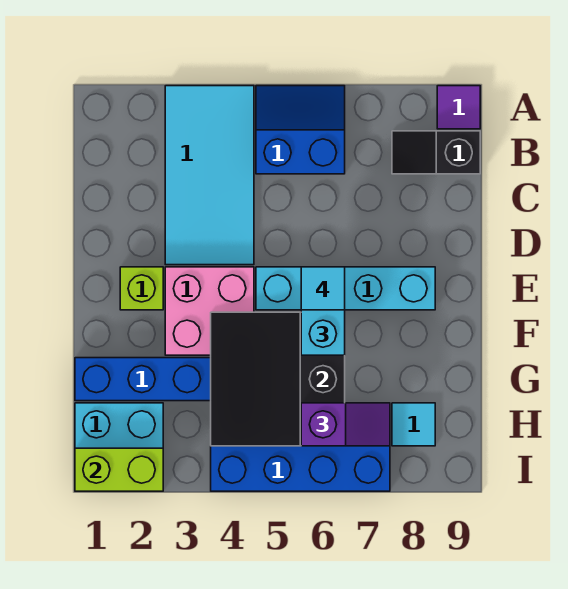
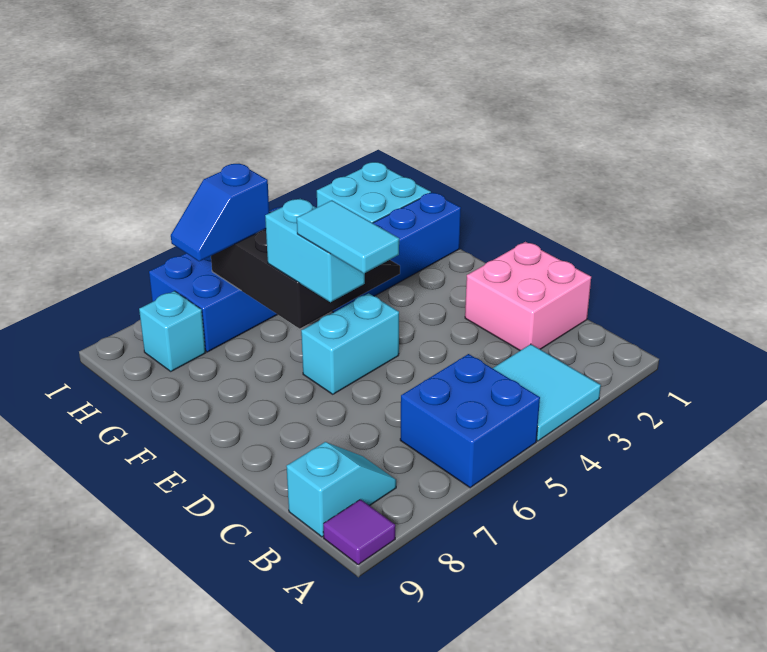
cyan tile A3:D4 level 1 -> cyan tile A3:B4 level 1
blue slope A5:B6 level 1 top B -> blue brick A5:B6 level 1
black slope B8:B9 level 1 top 9 -> cyan slope B8:B9 level 1 top 9
lime brick E2 level 1 -> none
pink brick E3:F4 level 1 -> pink brick C1:D2 level 1
cyan brick E5:E8 level 1 -> cyan brick E5:E6 level 1
cyan tile E6 level 4 -> cyan tile D6:E6 level 4
purple slope H6:H7 level 3 top 6 -> blue slope H6:H7 level 3 top 6
cyan tile H8 level 1 -> cyan brick H8 level 1
lime brick I1:I2 level 2 -> none

